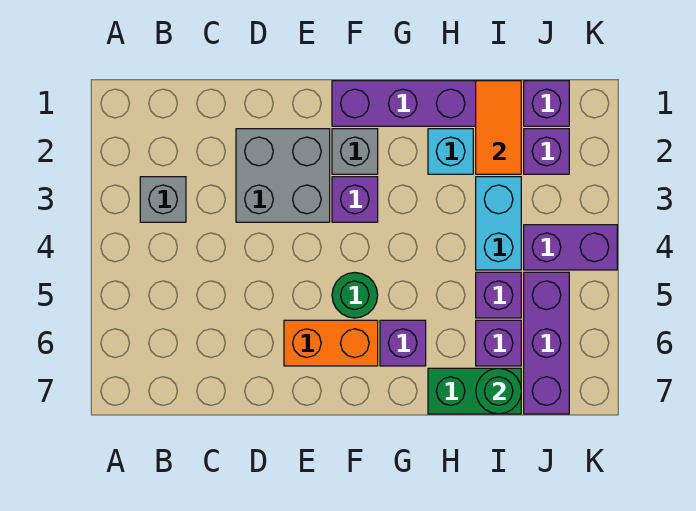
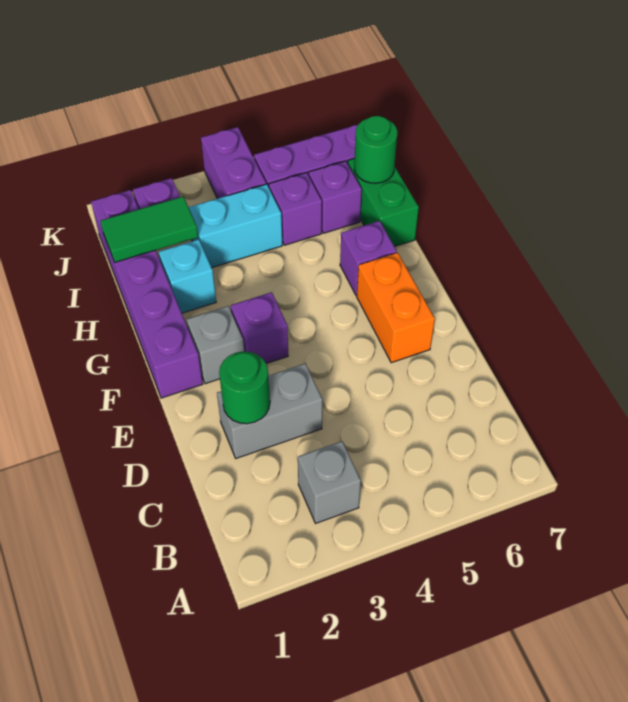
grey brick D2:E3 level 1 -> grey brick D2:D3 level 1
green round brick F5 level 1 -> green round brick D2 level 2
orange tile I1:I2 level 2 -> green tile I1:I2 level 2

